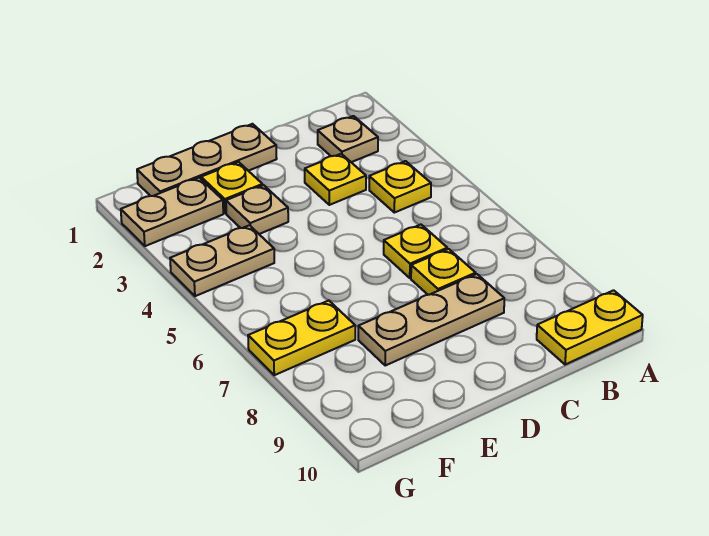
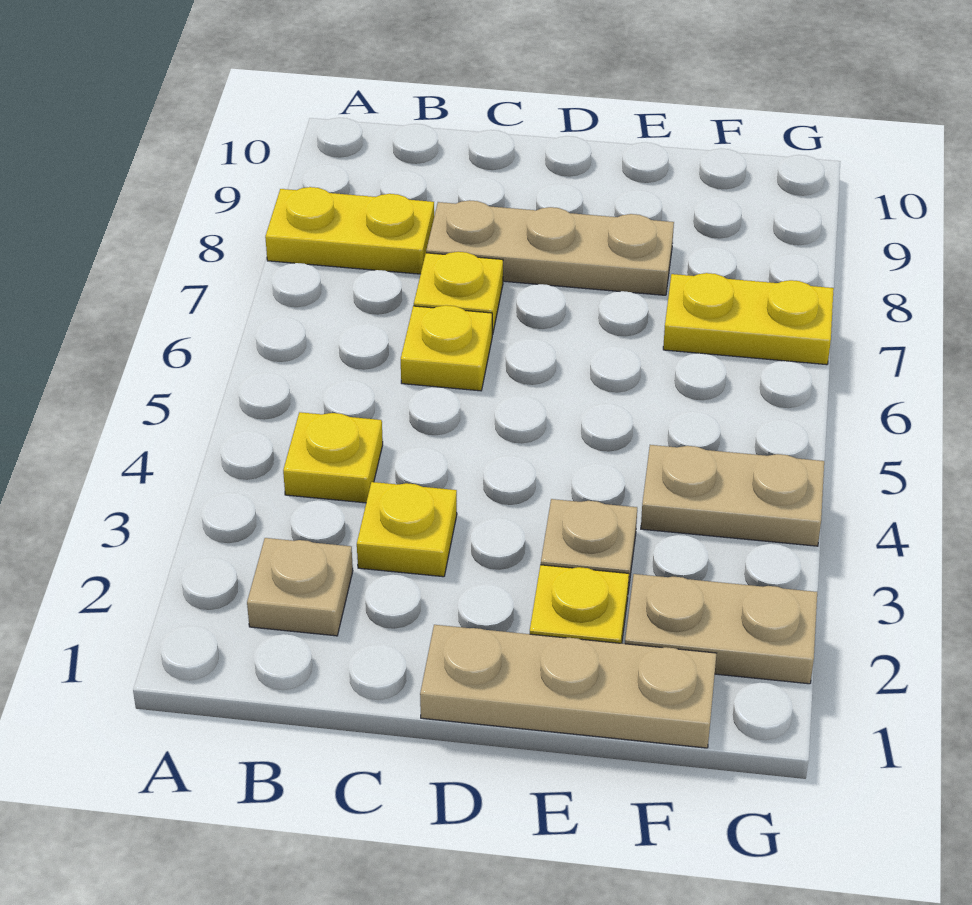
yellow plate A10:B10 level 1 -> yellow plate A8:B8 level 1

